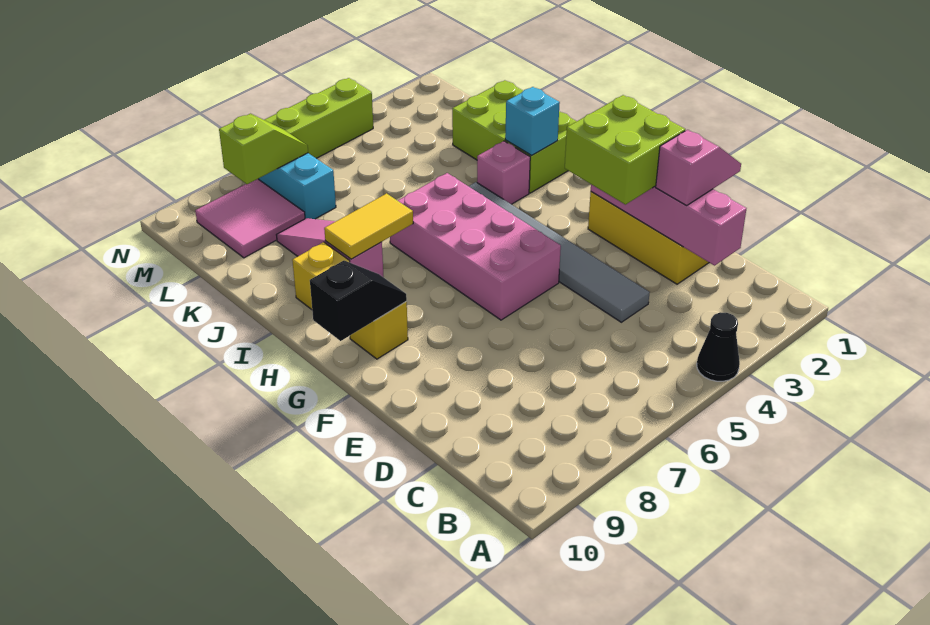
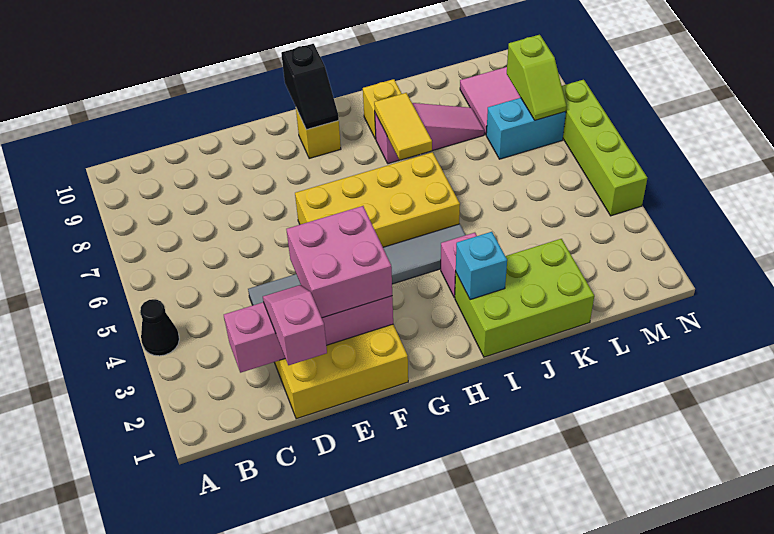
pink slope D1:D2 level 3 top 2 -> pink slope D1:D2 level 3 top 1
lime brick E2:F3 level 3 -> pink brick E2:F3 level 3
pink brick F5:I6 level 1 -> yellow brick F5:I6 level 1

